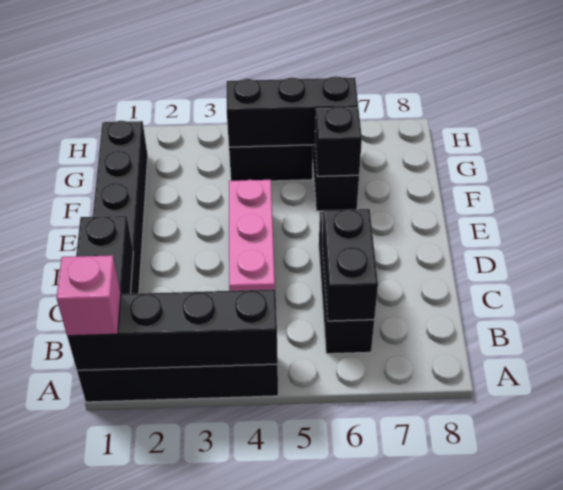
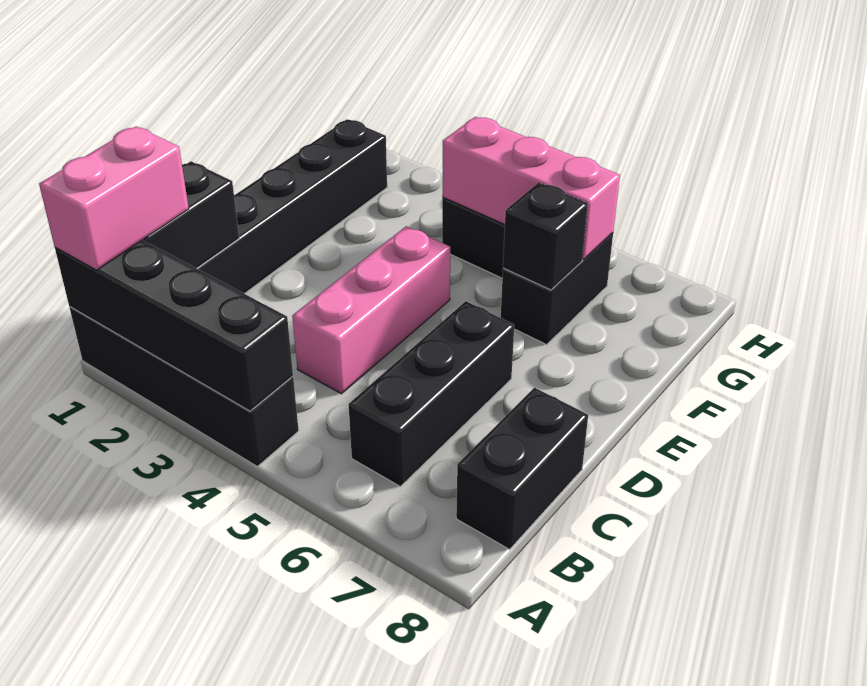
pink brick A1 level 3 -> pink brick A1:B1 level 3
black brick B6:C6 level 2 -> black brick B8:C8 level 1
black brick G4:G6 level 2 -> pink brick G4:G6 level 2

